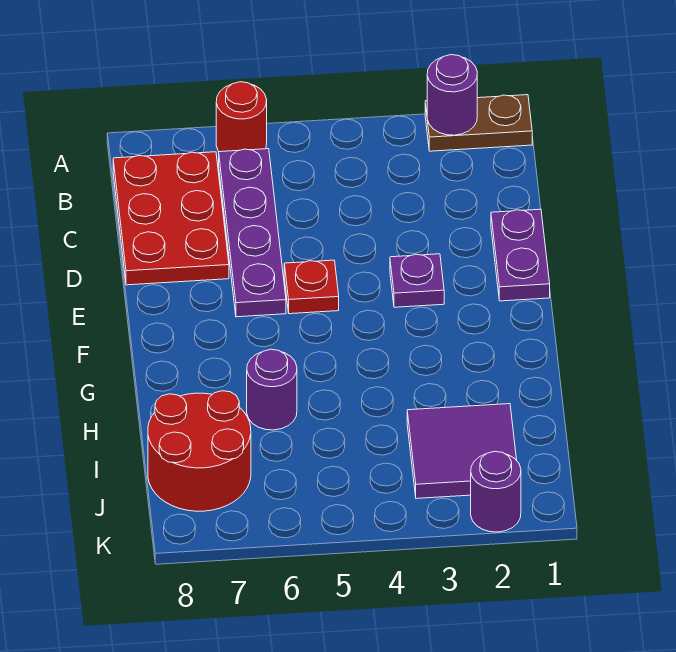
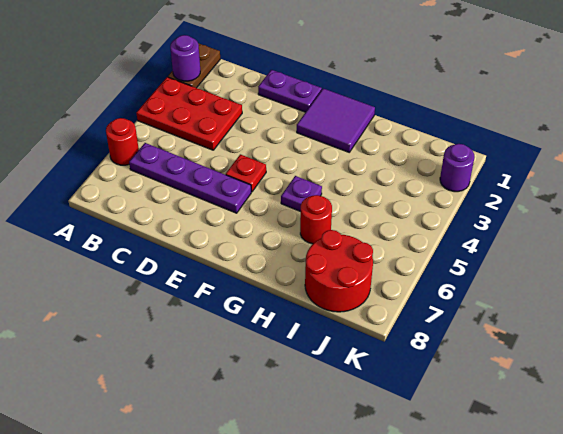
red plate B7:D8 level 1 -> red plate A3:C4 level 1
purple plate E3 level 1 -> purple plate G5 level 1
purple round brick H6 level 1 -> red round brick H6 level 1
purple tile I2:J3 level 1 -> purple tile F1:G2 level 1

